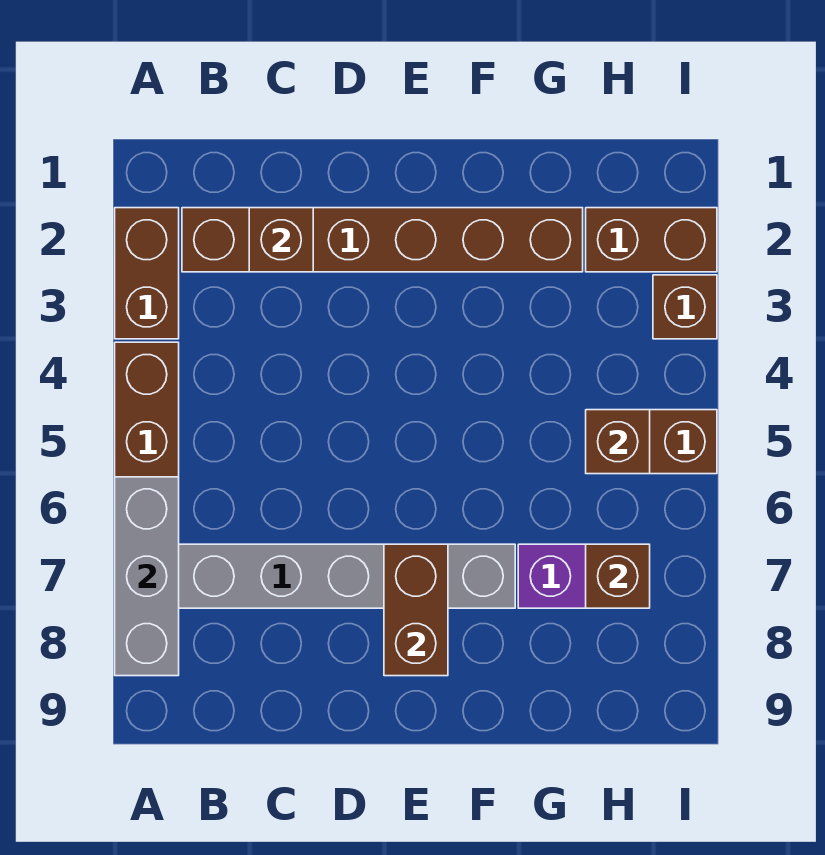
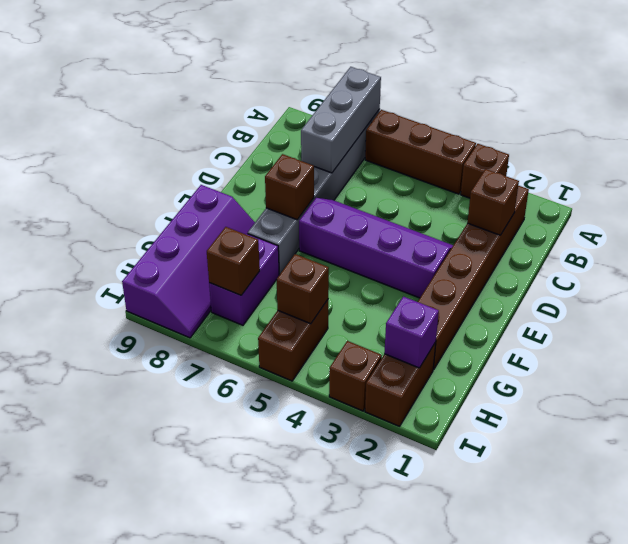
brown brick A2:A3 level 1 -> brown brick A3 level 1
grey brick A6:A8 level 2 -> grey brick A7:C7 level 2
none -> purple slope D3:E6 level 1 top E
brown brick E7:E8 level 2 -> brown brick E7 level 2
none -> purple slope F8:I9 level 1 top 9
none -> purple brick H2 level 2

